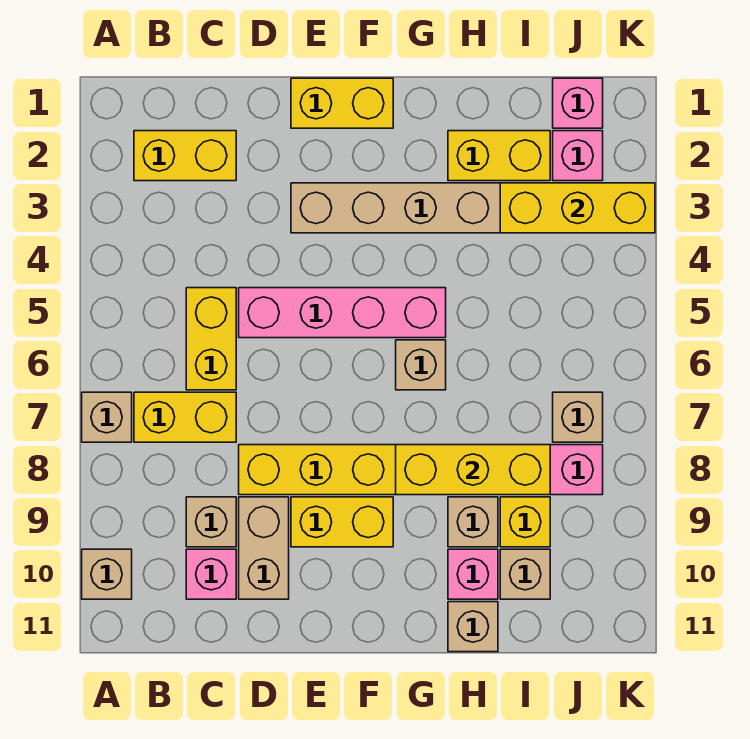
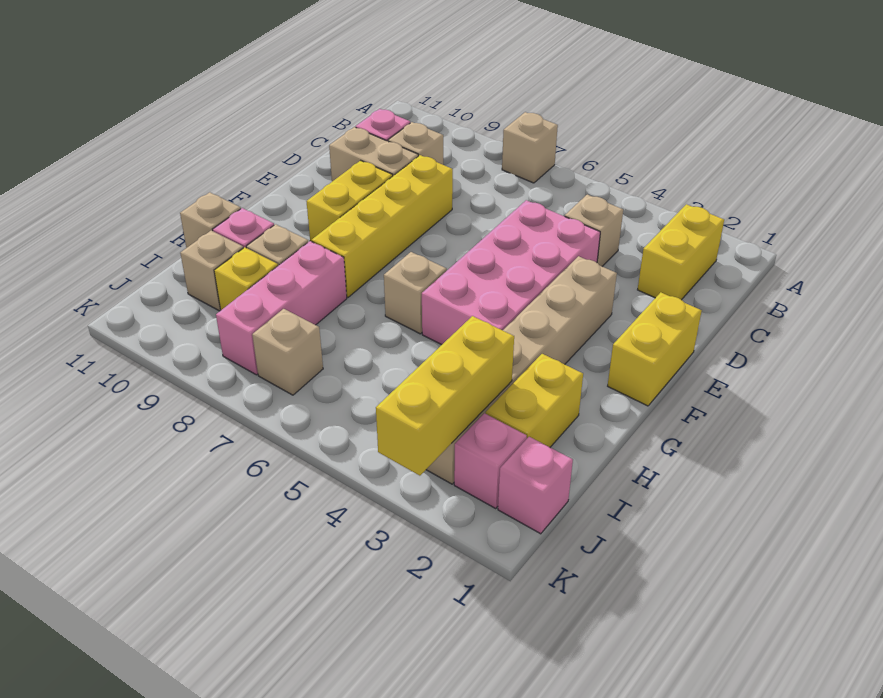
tan brick A10 level 1 -> tan brick C4 level 1
yellow brick B7:C7 level 1 -> none
yellow brick C5:C6 level 1 -> none
pink brick D5:G5 level 1 -> pink brick D4:G5 level 1
yellow brick G8:I8 level 2 -> none

